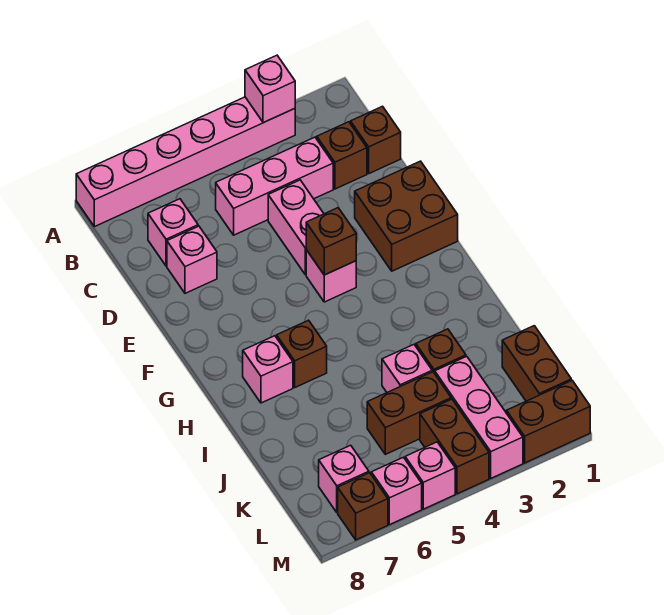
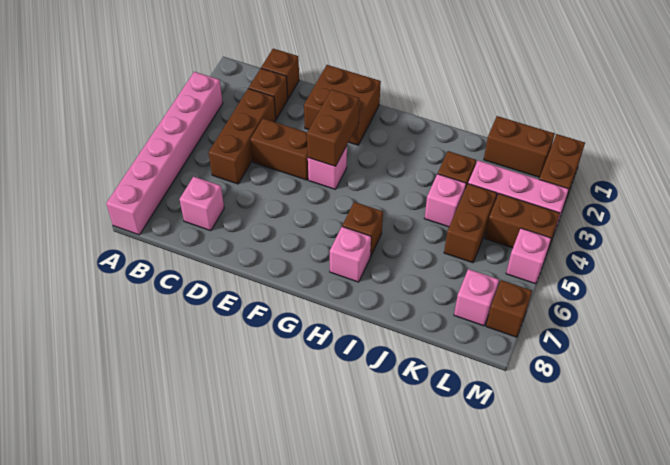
pink brick A3 level 2 -> none
pink brick C3:C5 level 1 -> brown brick C3:C5 level 1
pink brick D4:E4 level 1 -> brown brick D4:E4 level 1
pink brick D7 level 1 -> none
brown brick F4 level 2 -> brown brick F3:F4 level 2
pink brick M6 level 1 -> none

